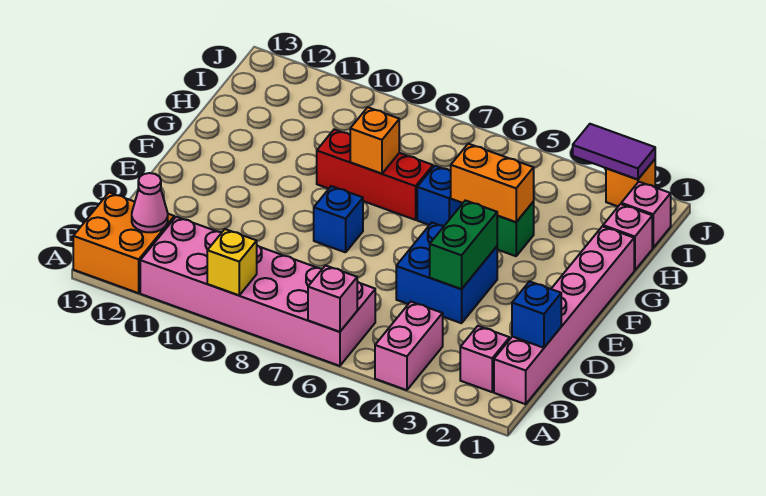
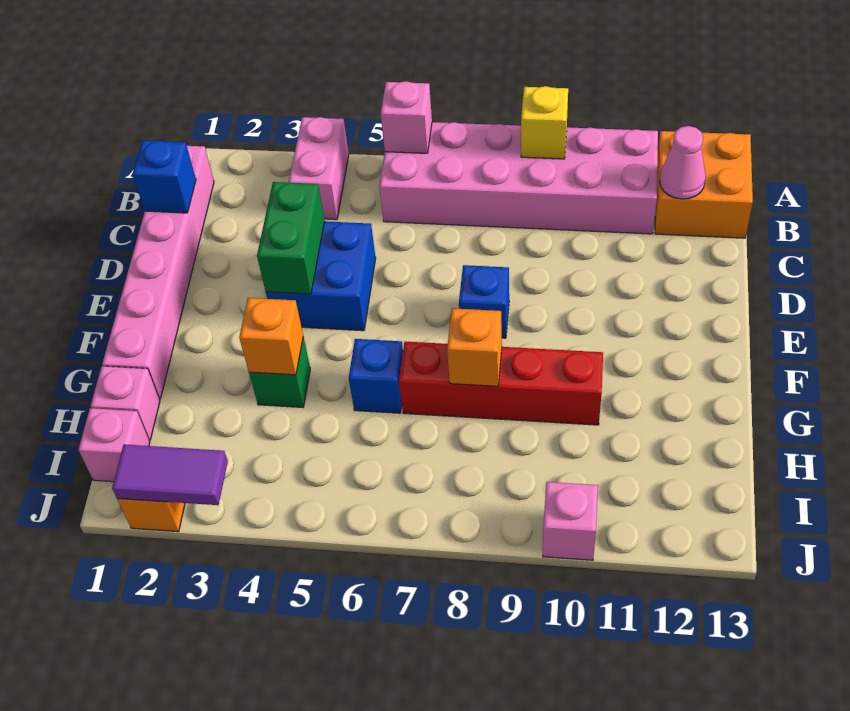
pink brick B2 level 1 -> pink brick J10 level 1
orange brick G4:G5 level 2 -> orange brick G4 level 2
red brick G7:G9 level 1 -> red brick G7:G10 level 1

